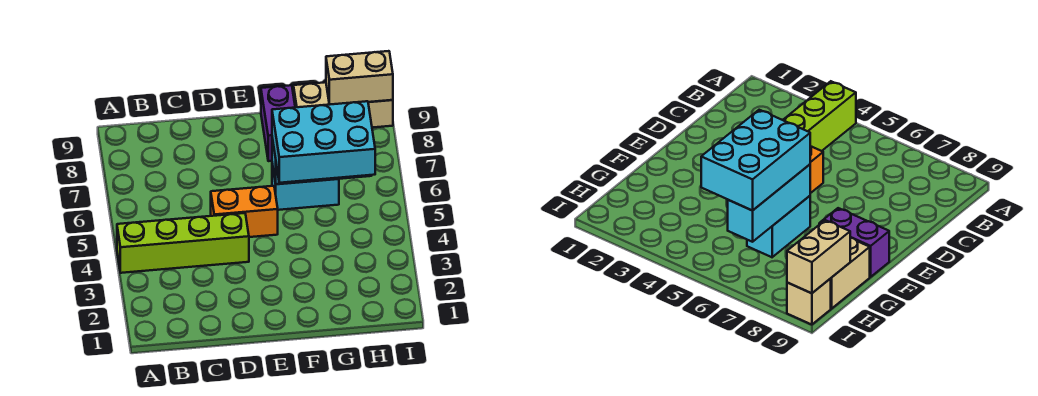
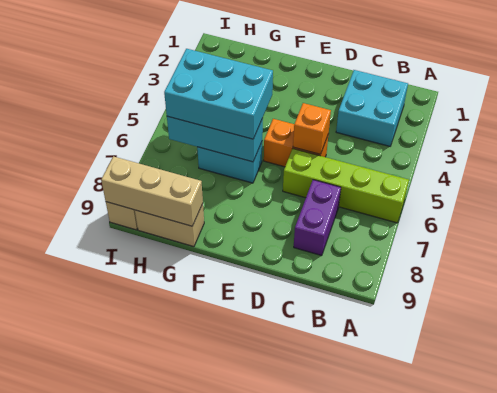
lime brick A4:D4 level 1 -> lime brick A6:D6 level 1
none -> cyan brick B2:C3 level 1
none -> orange brick D5 level 2
purple brick F8:F9 level 1 -> purple brick C7:C8 level 1
tan brick H9:I9 level 2 -> tan brick G9:I9 level 2

